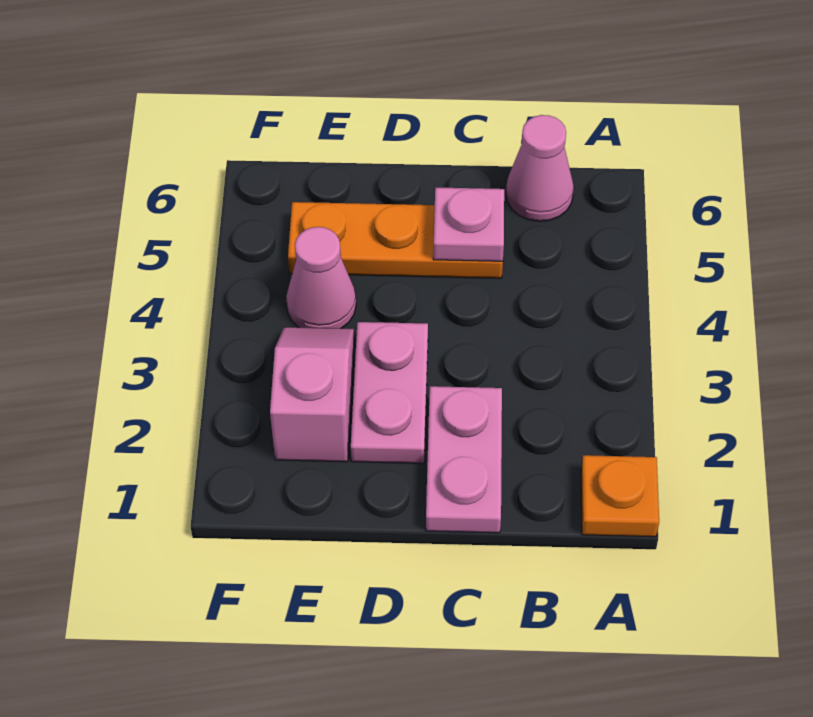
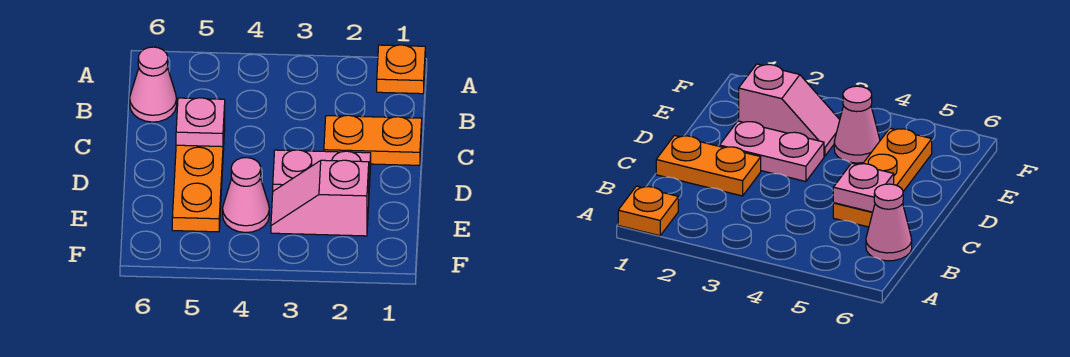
pink plate C1:C2 level 1 -> orange plate C1:C2 level 1

